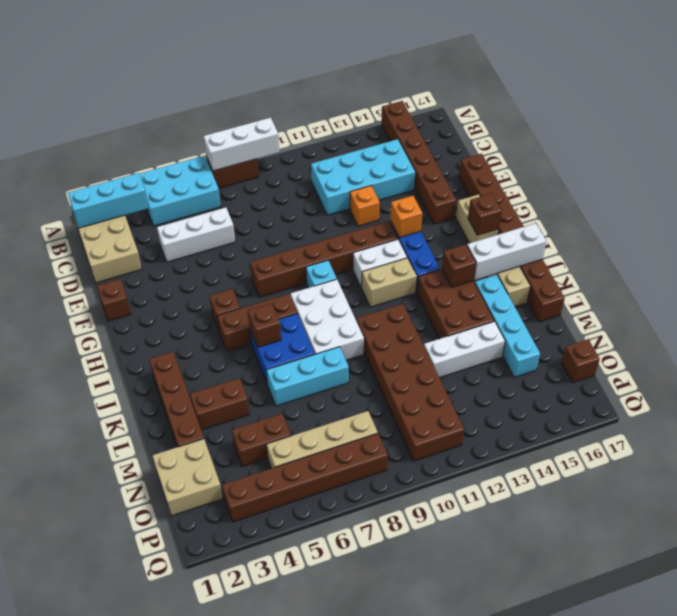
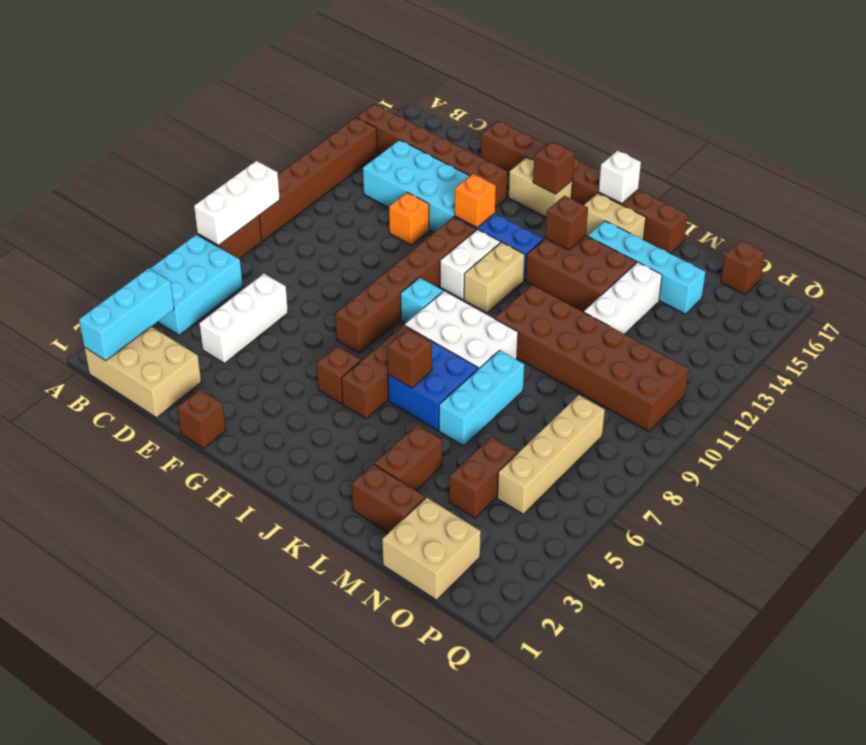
cyan brick C11:D14 level 1 -> cyan brick C13:F14 level 1
brown brick J2:M2 level 1 -> brown brick L2:M2 level 1
white brick J15:J17 level 2 -> white brick J17 level 2
brown brick P3:P8 level 1 -> brown brick A9:A14 level 1

